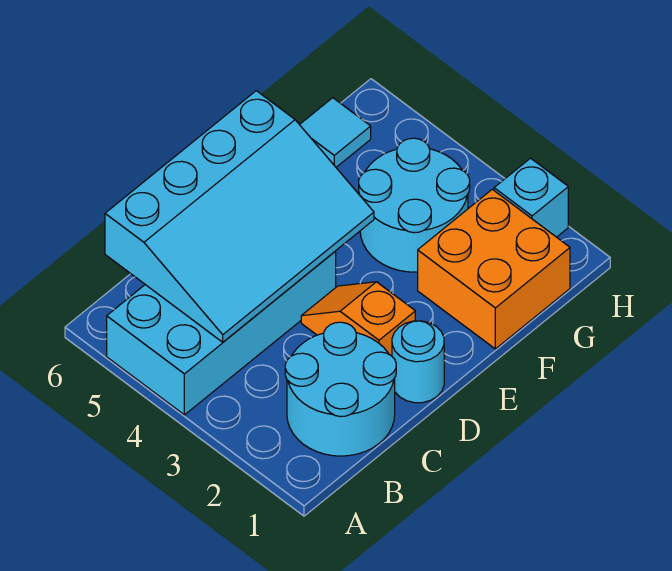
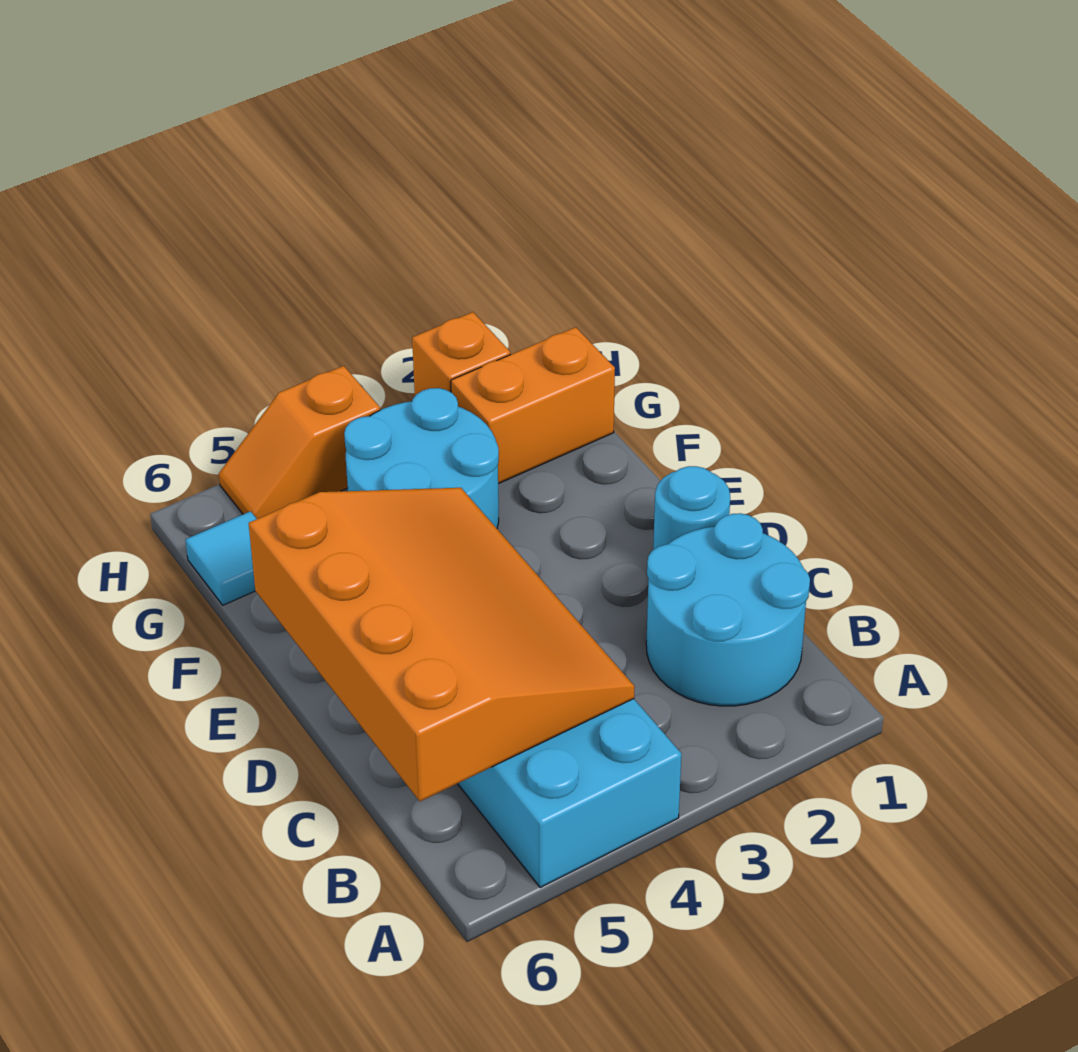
cyan slope B4:E6 level 2 top 6 -> orange slope B4:E6 level 2 top 6
orange slope D2:D3 level 1 top 2 -> orange slope H4:H5 level 1 top 4
orange brick F1:G2 level 1 -> orange brick G1:G2 level 1
cyan brick H2 level 1 -> orange brick H2 level 1

